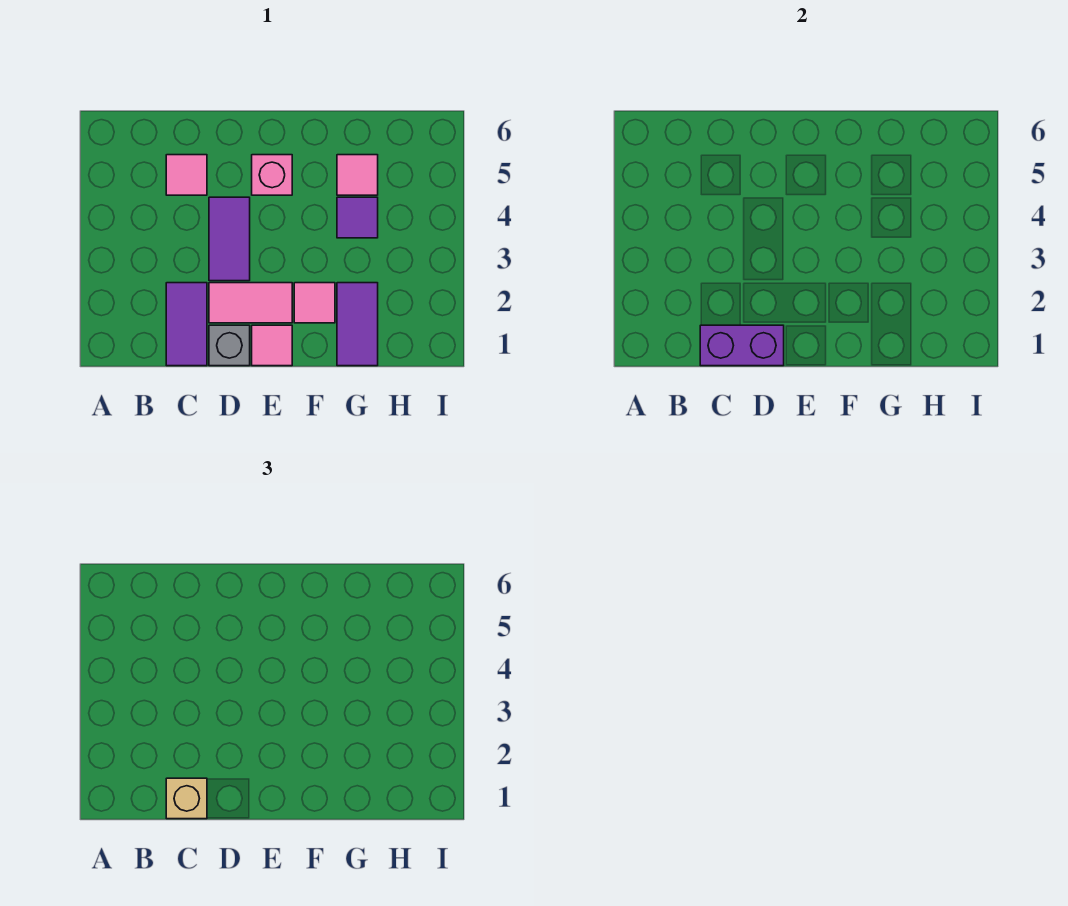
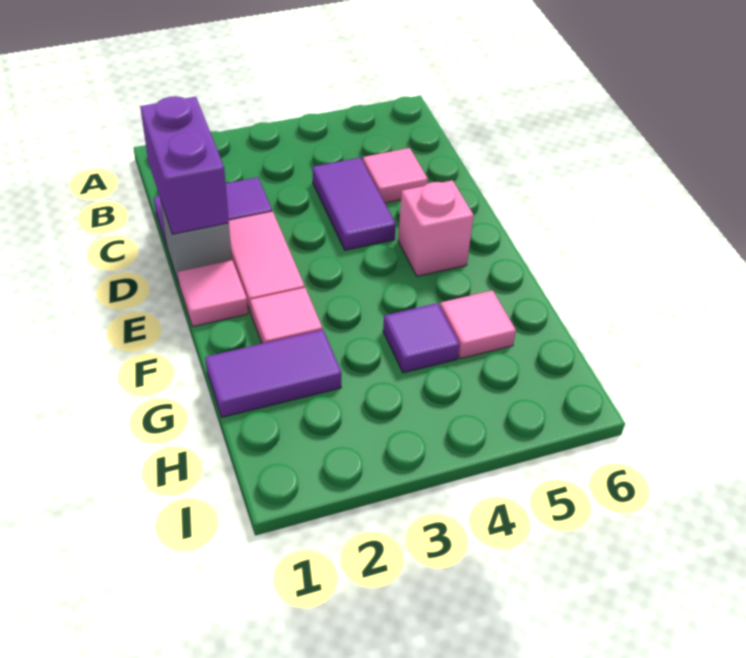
tan brick C1 level 3 -> none
purple tile D3:D4 level 1 -> purple tile C4:D4 level 1

